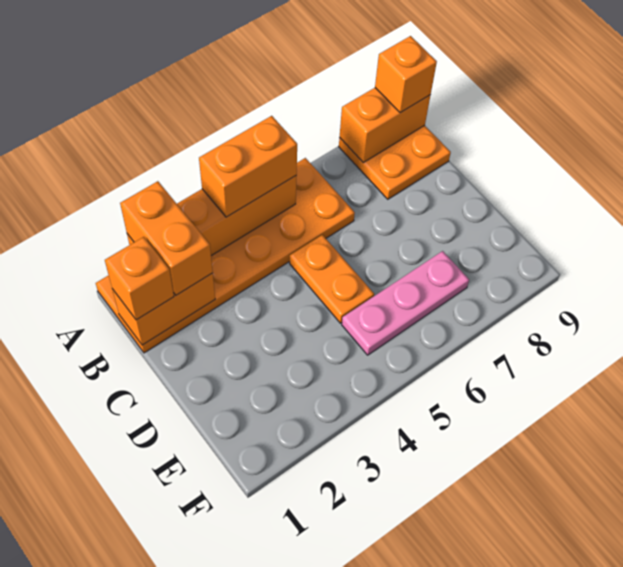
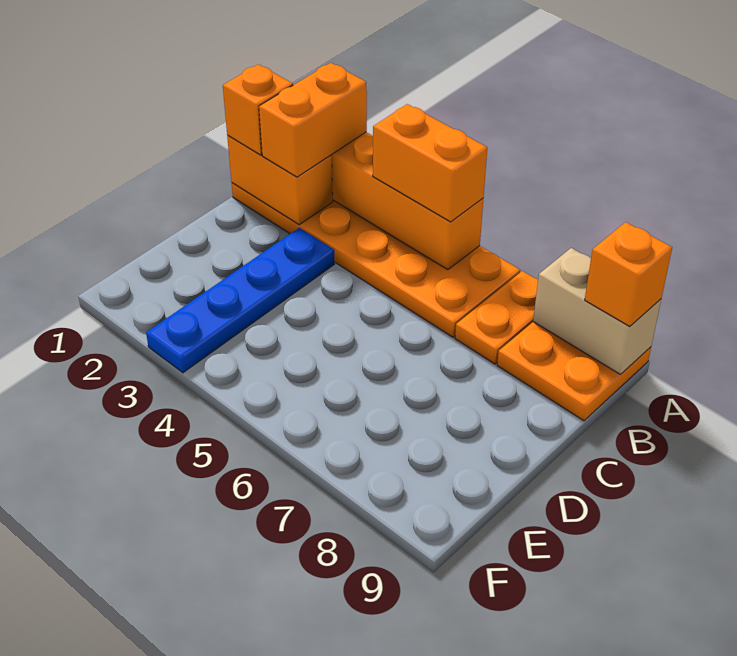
orange brick A8:A9 level 2 -> tan brick A8:A9 level 2
none -> blue plate C3:F3 level 1
orange plate C5:D5 level 1 -> orange plate A7:B7 level 1
pink plate E5:E7 level 1 -> none

